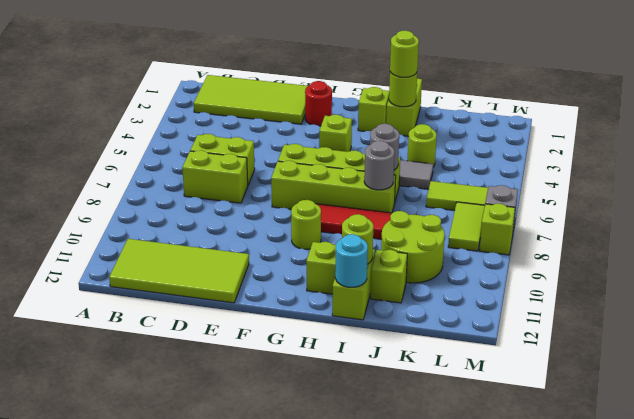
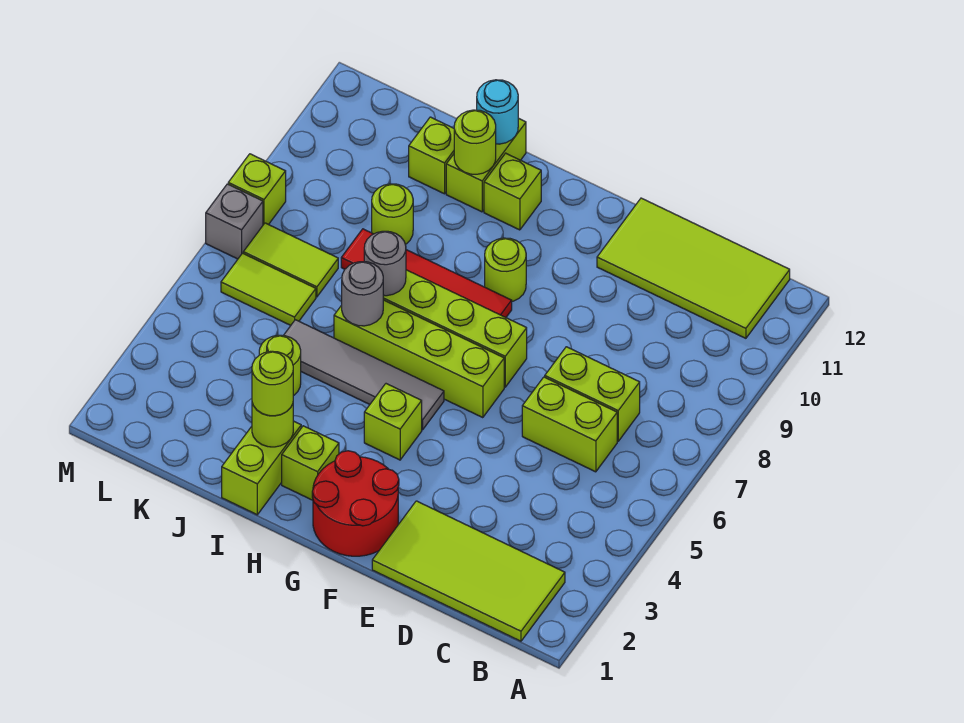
red round brick F2 level 1 -> red round brick F1:G2 level 1
lime round brick J9:K10 level 1 -> lime round brick J9 level 1
lime tile L7:L8 level 1 -> lime tile K7:L7 level 1

